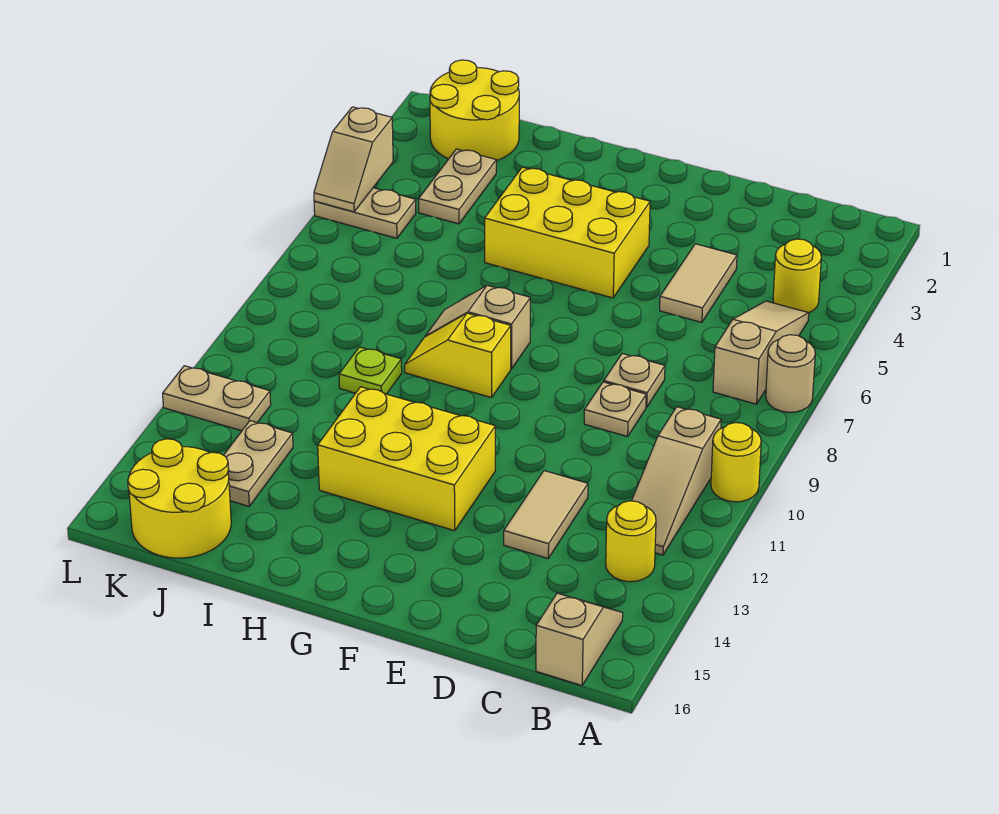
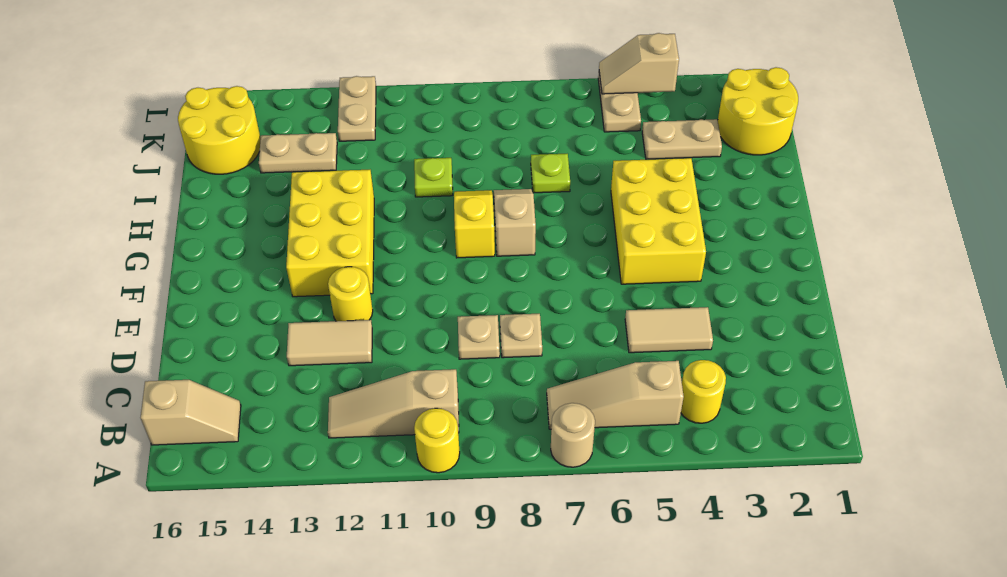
tan slope B5:B7 level 1 top 7 -> tan slope B5:B7 level 1 top 5
yellow round brick B13 level 1 -> yellow round brick E12 level 1
none -> lime plate I7 level 1

